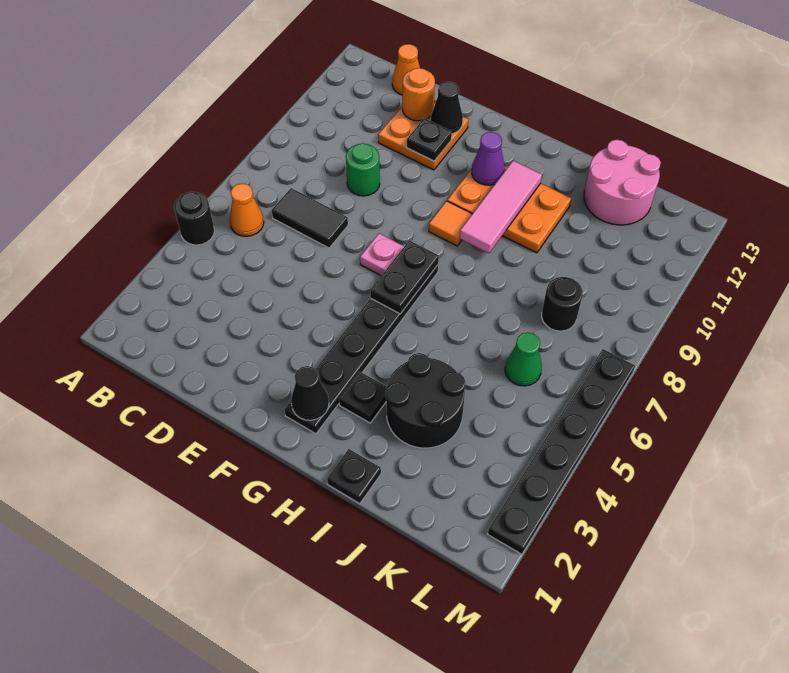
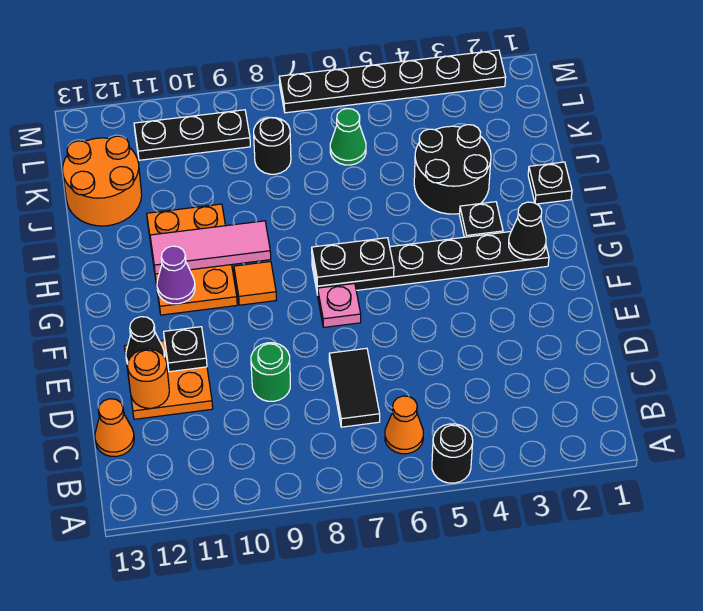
pink round brick J12:K13 level 1 -> orange round brick J12:K13 level 1
none -> black plate L9:L11 level 1

